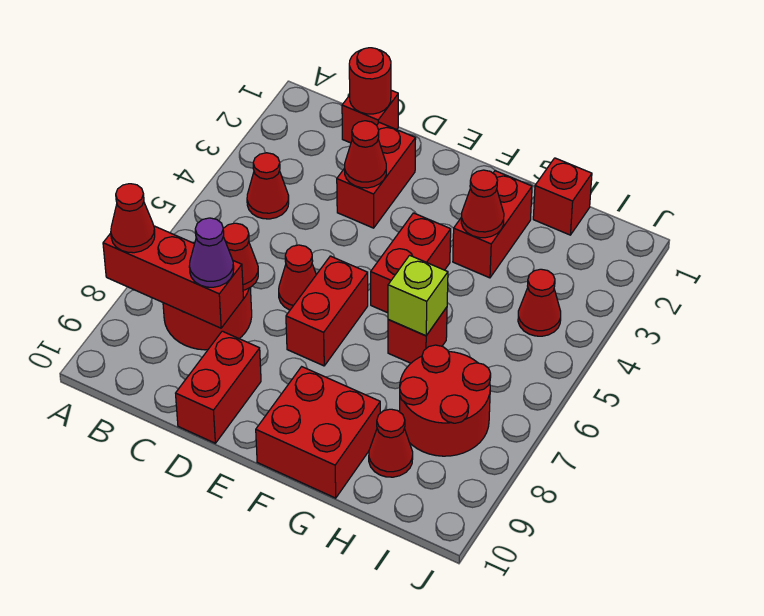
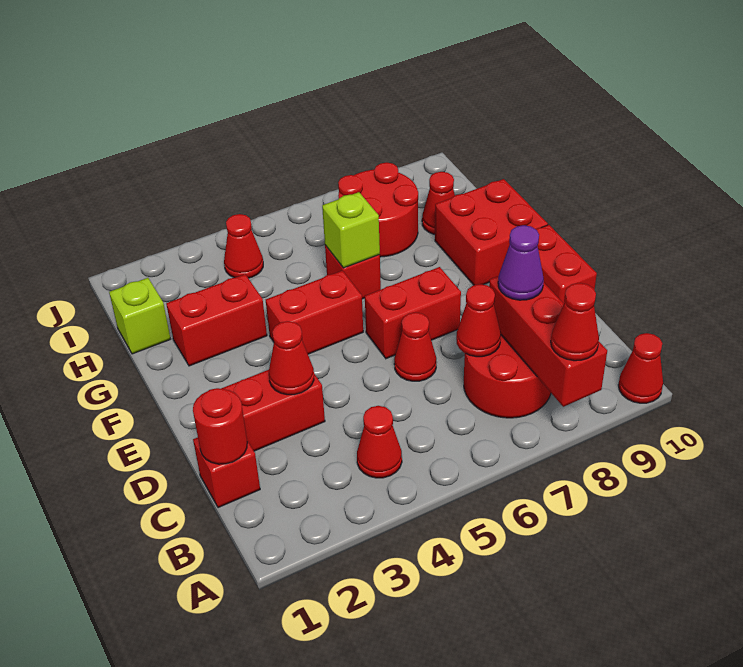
red brick D9:D10 level 1 -> red brick D10:E10 level 1
red cone G3 level 2 -> red cone A10 level 1
red brick H1 level 1 -> lime brick H1 level 1

